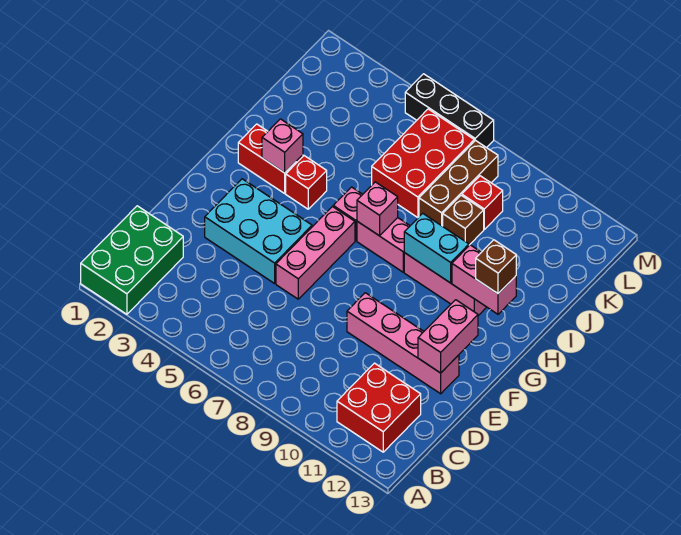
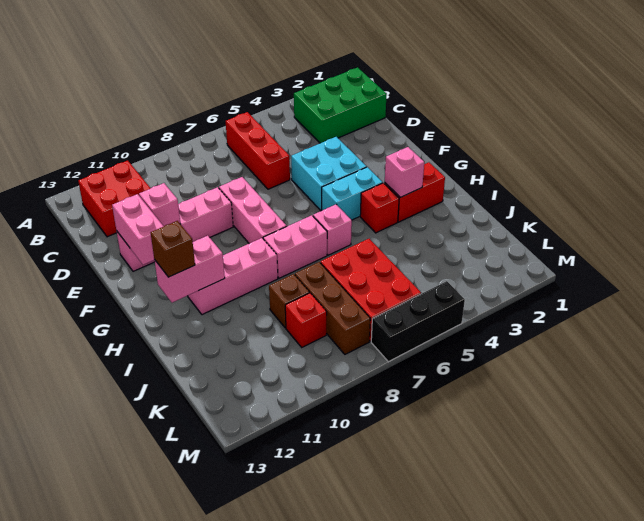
green brick A1:C2 level 1 -> green brick B1:C3 level 1
none -> red brick B6:D6 level 1
cyan brick E3:F5 level 1 -> cyan brick E4:F5 level 1
pink brick E6:G6 level 1 -> pink brick E8:G8 level 1
pink brick H7 level 2 -> pink brick E11 level 2
cyan brick H9:H10 level 2 -> cyan brick G4:G5 level 1

